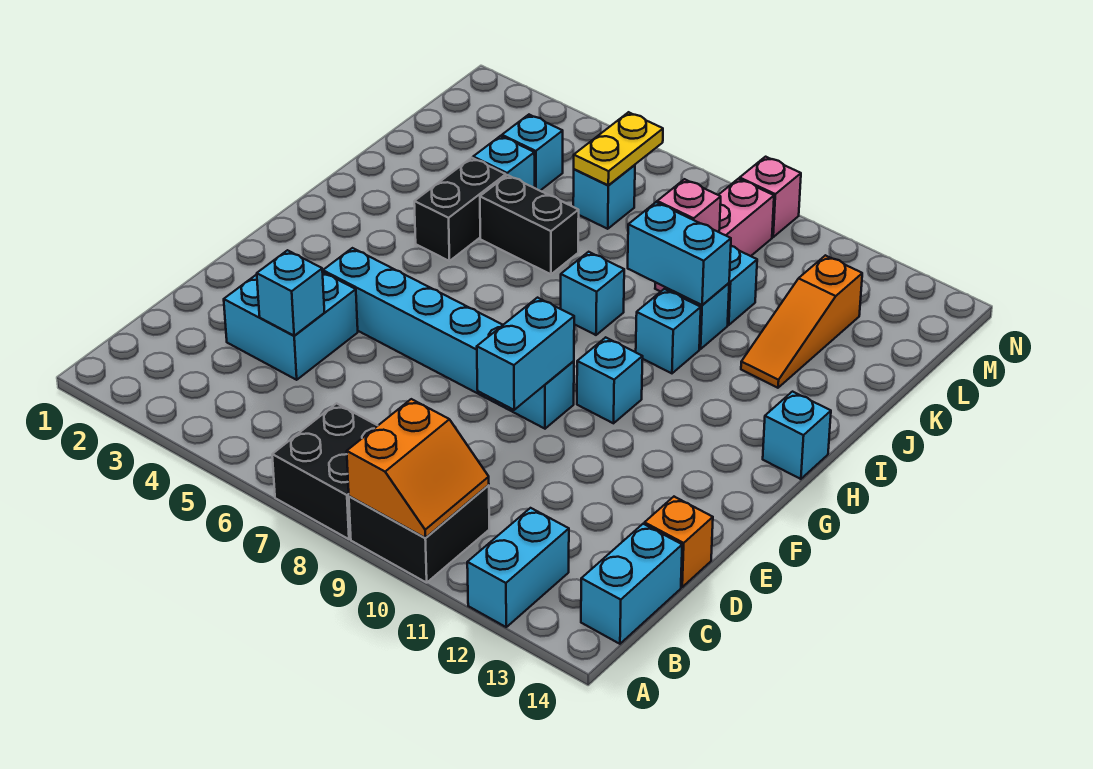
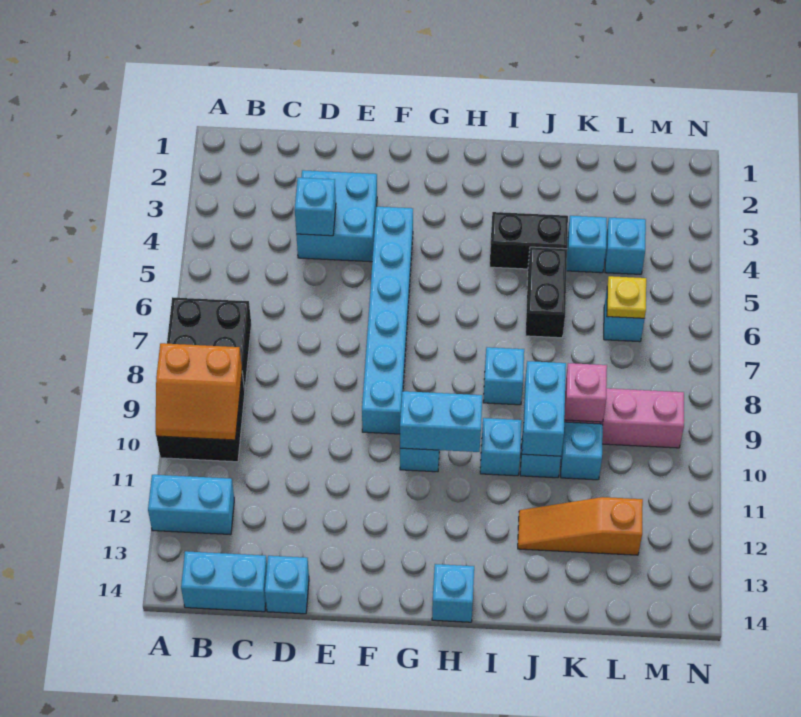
orange brick D14 level 1 -> cyan brick D14 level 1
cyan brick E9:F9 level 2 -> cyan brick G10:H10 level 2
yellow plate L6:M6 level 2 -> yellow plate L6 level 2
pink brick N9 level 1 -> none

